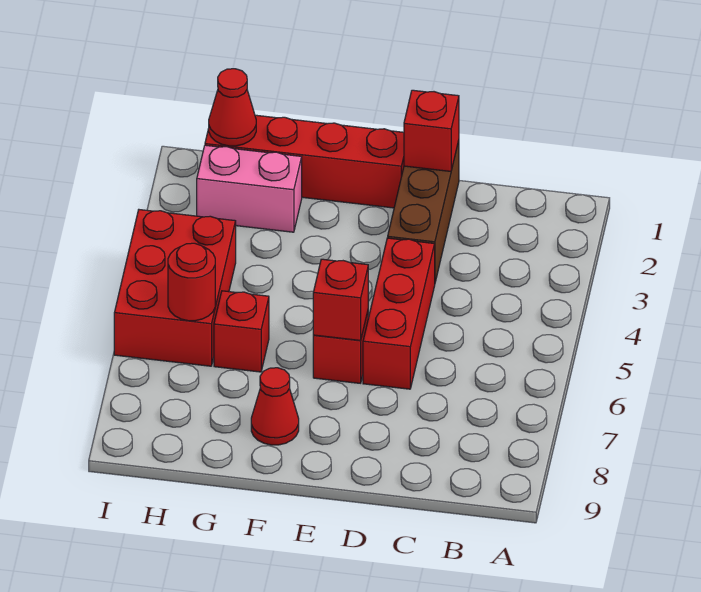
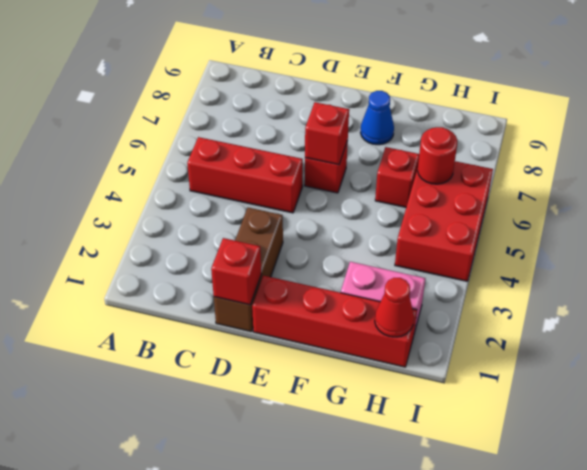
red brick D4:D6 level 1 -> red brick B5:D5 level 1
red cone F8 level 1 -> blue cone F8 level 1

